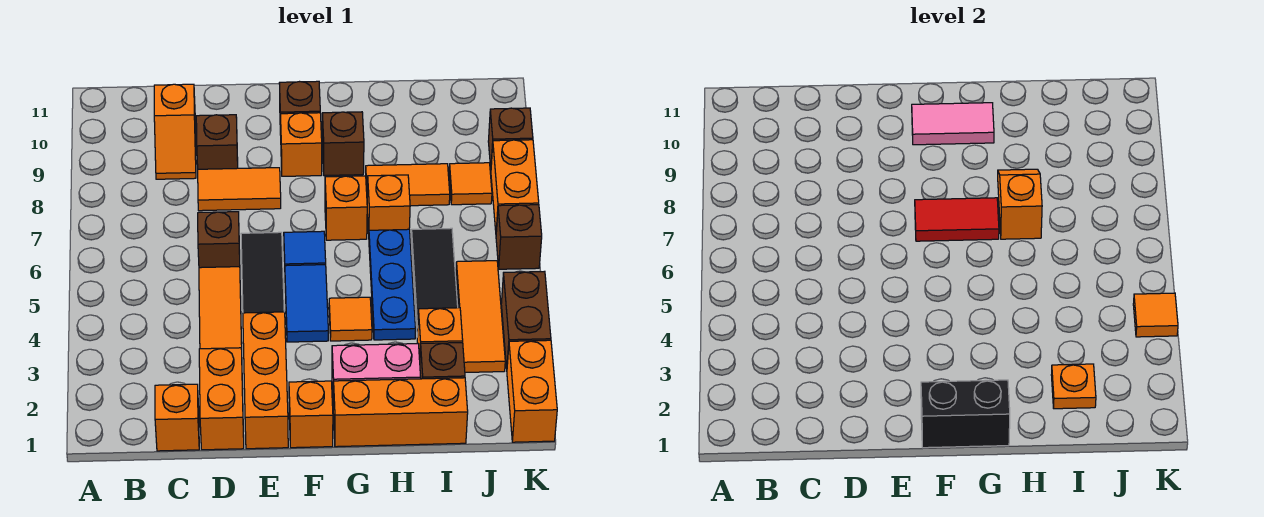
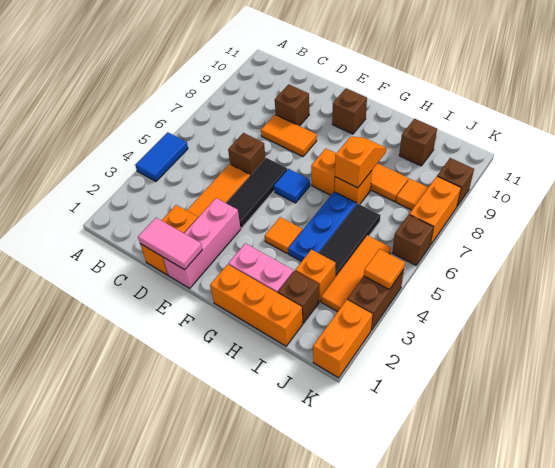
orange brick C1 level 1 -> none
orange slope C9:C10 level 1 top 10 -> none
orange brick E1:E3 level 1 -> pink brick E1:E3 level 1
orange brick F1 level 1 -> none
black brick F1:G1 level 2 -> none
blue tile F4:F5 level 1 -> blue tile A4:A5 level 1
red tile F7:G7 level 2 -> none
orange brick F9 level 1 -> none
pink tile F10:G10 level 2 -> pink tile D1:E1 level 2
brown brick G9 level 1 -> brown brick I10 level 1
orange plate I2 level 2 -> none

